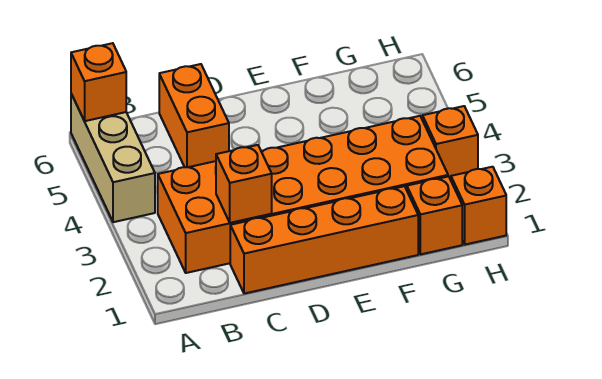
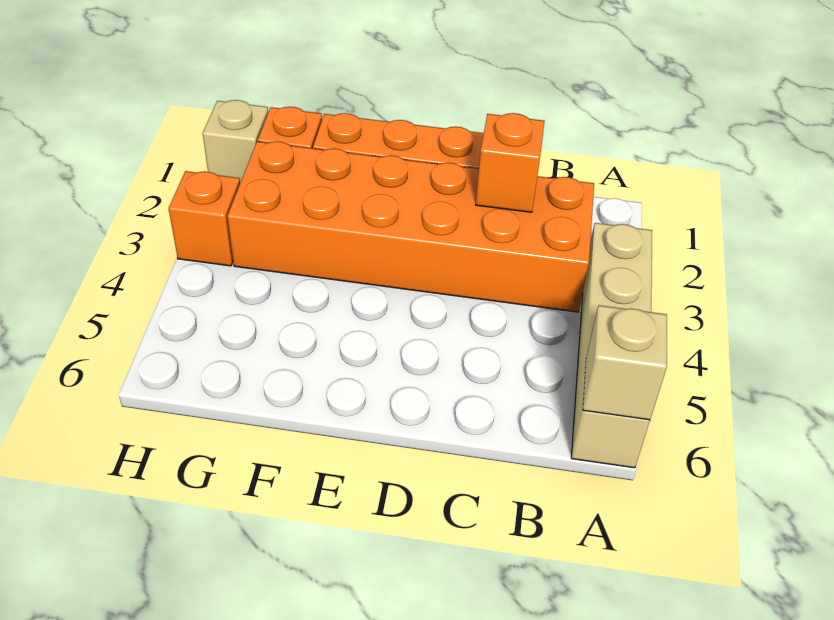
tan brick A4:A6 level 1 -> tan brick A3:A6 level 1
orange brick A6 level 2 -> tan brick A6 level 2
orange brick C5:C6 level 1 -> none
orange brick H1 level 1 -> tan brick H1 level 1

